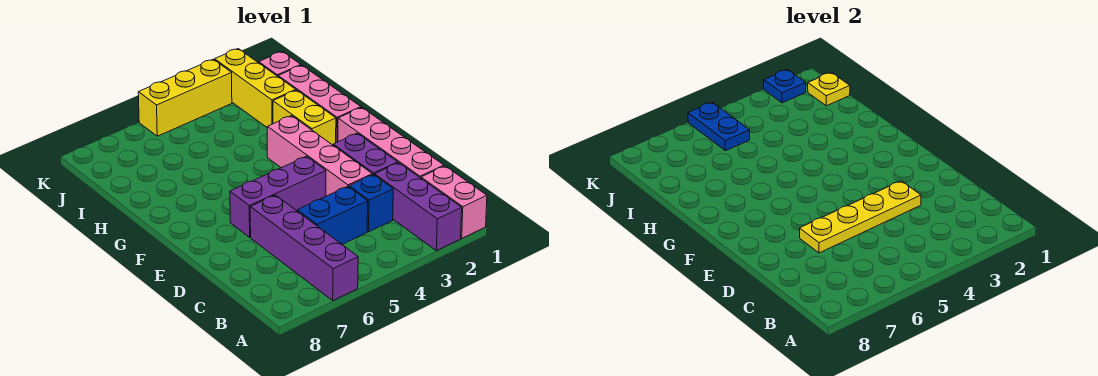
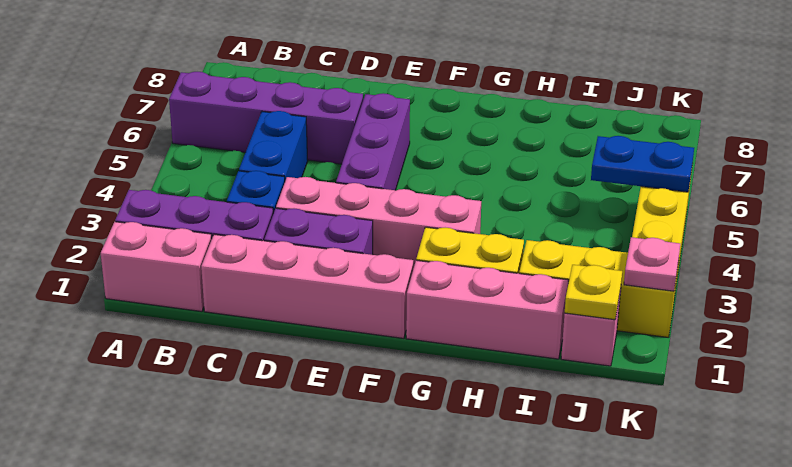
yellow plate D3:D6 level 2 -> none
blue plate K2 level 2 -> pink plate K2 level 2

